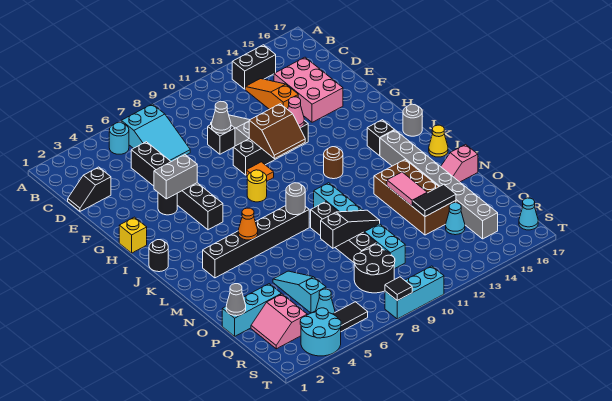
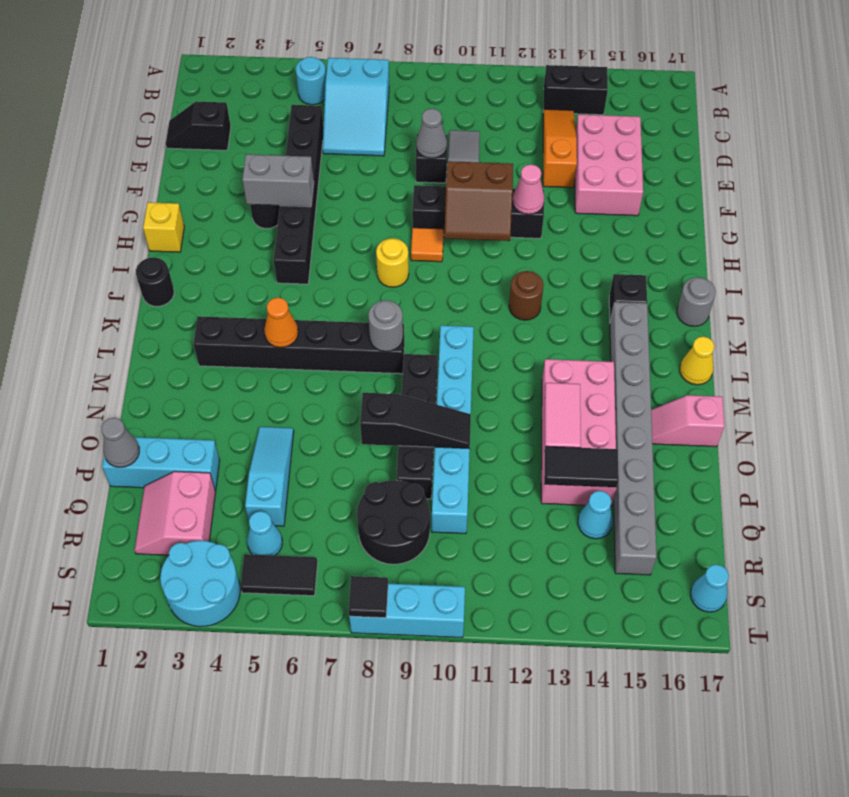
brown brick M13:P14 level 1 -> pink brick M13:P14 level 1

